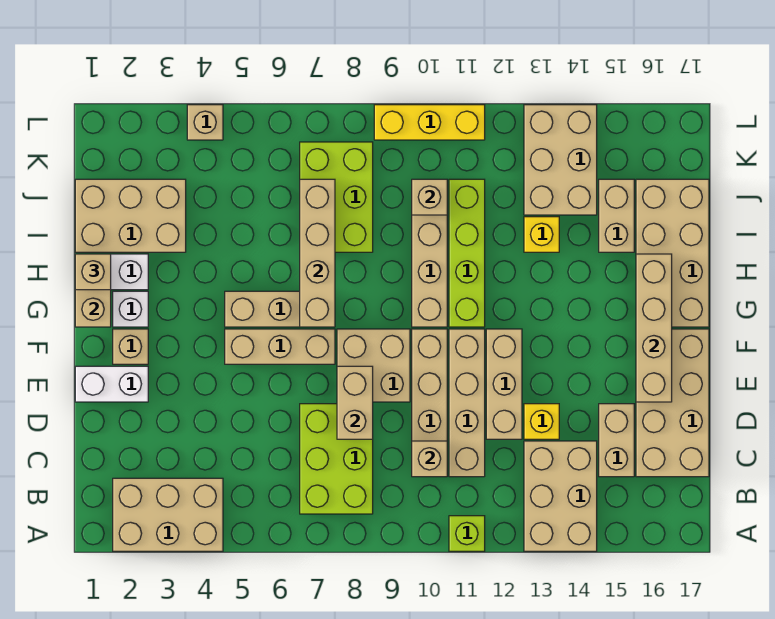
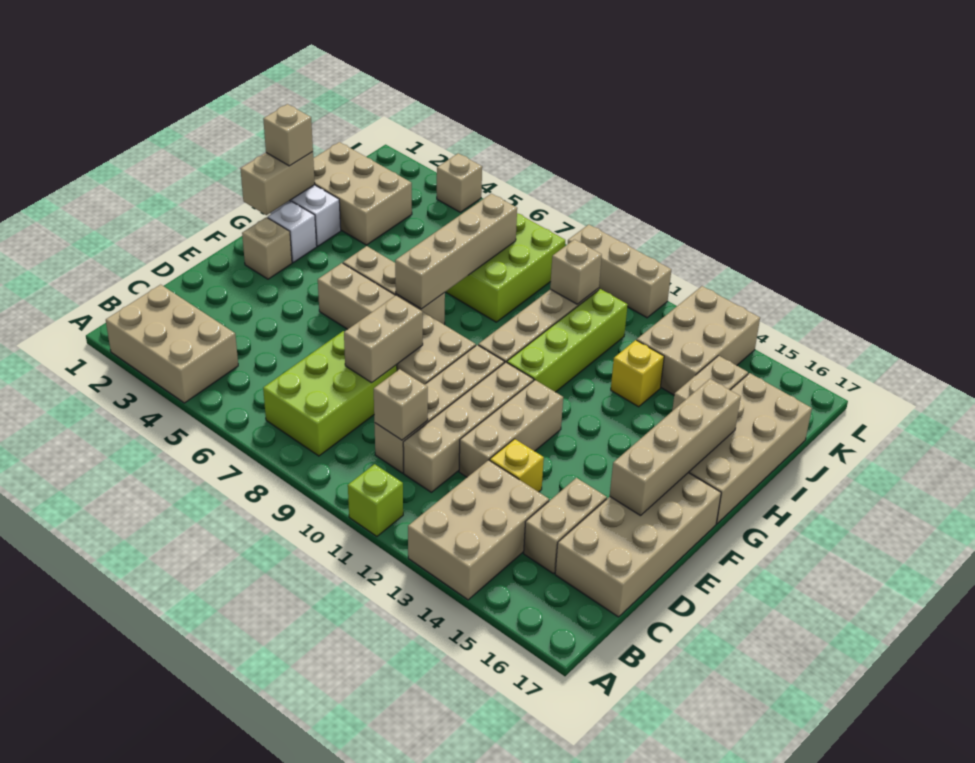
white brick E1:E2 level 1 -> none
yellow brick L9:L11 level 1 -> tan brick L9:L11 level 1

